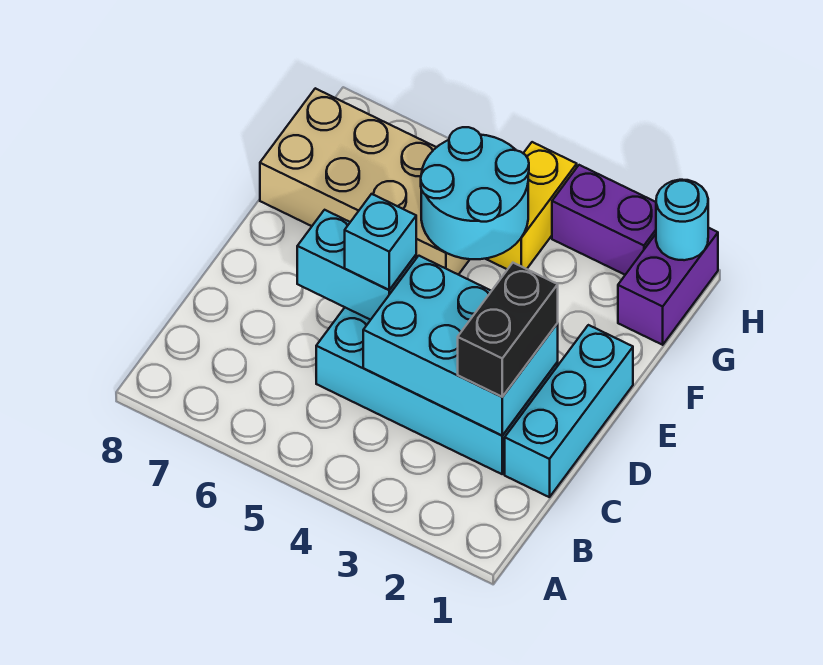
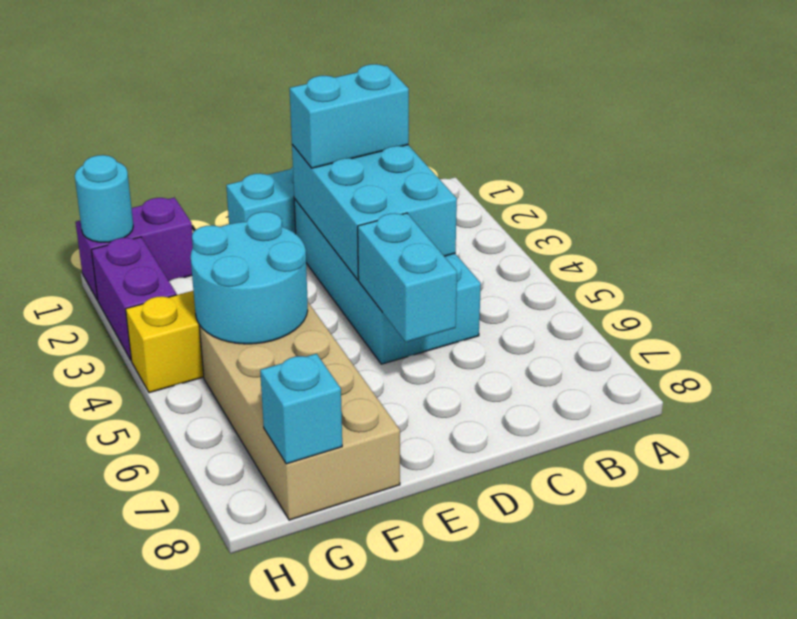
black brick C2:D2 level 3 -> cyan brick C2:D2 level 3
cyan brick D5 level 3 -> cyan brick G8 level 2

